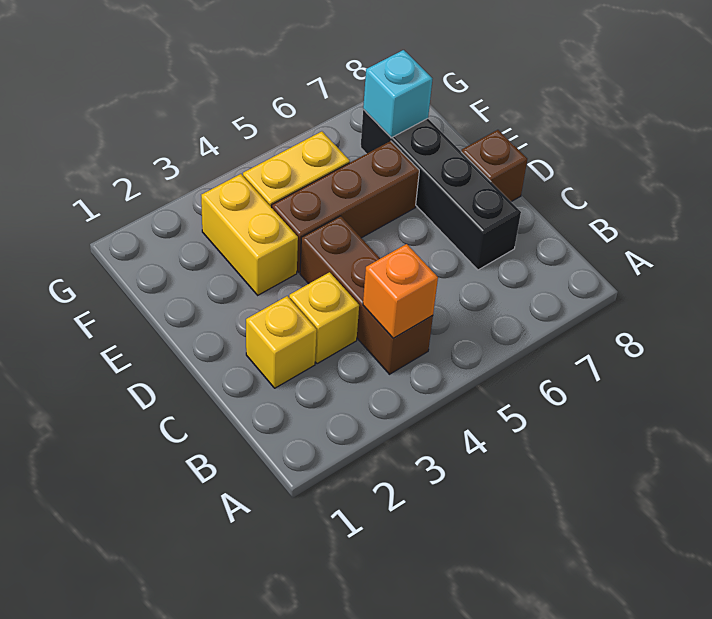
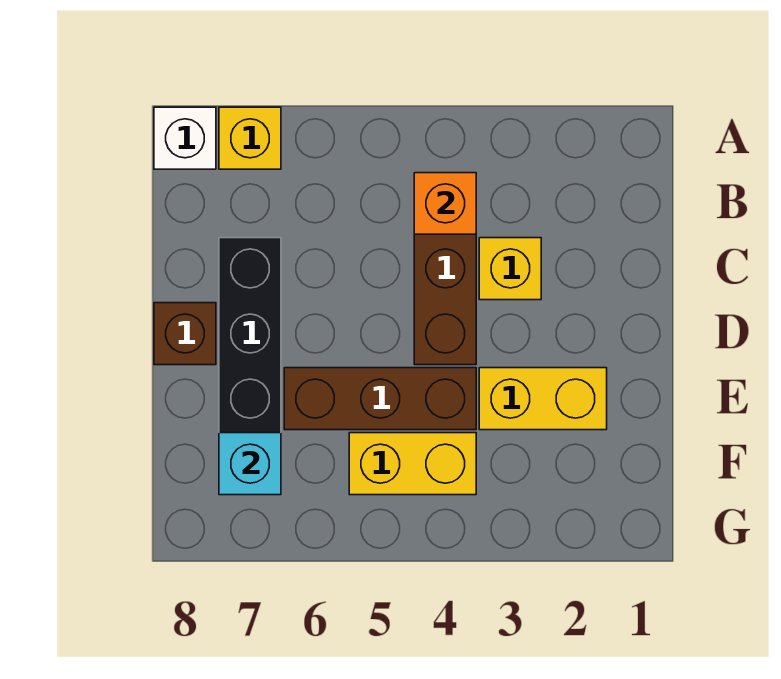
none -> white brick A8 level 1
yellow brick C2 level 1 -> yellow brick A7 level 1
yellow brick E3:F3 level 1 -> yellow brick E2:E3 level 1

